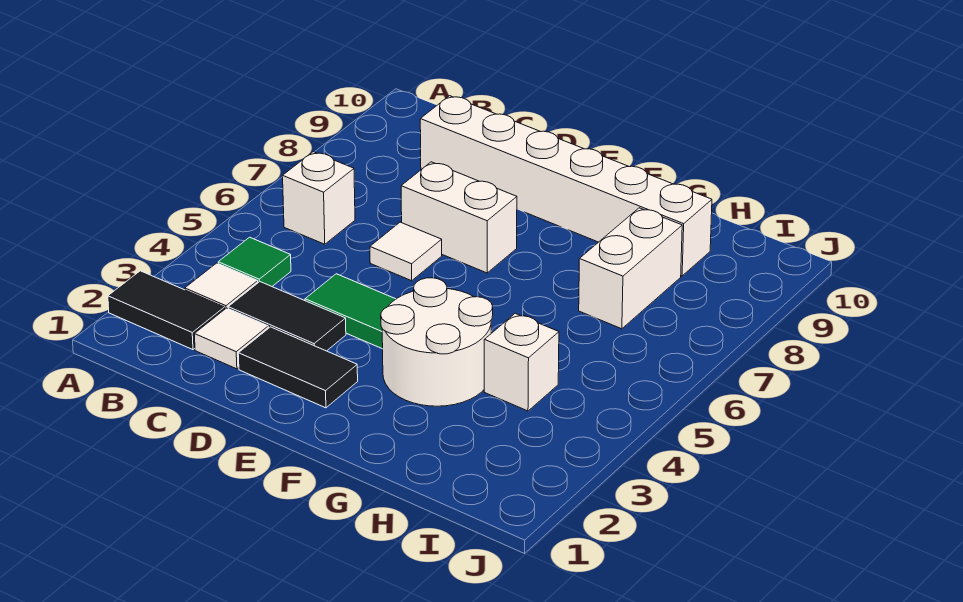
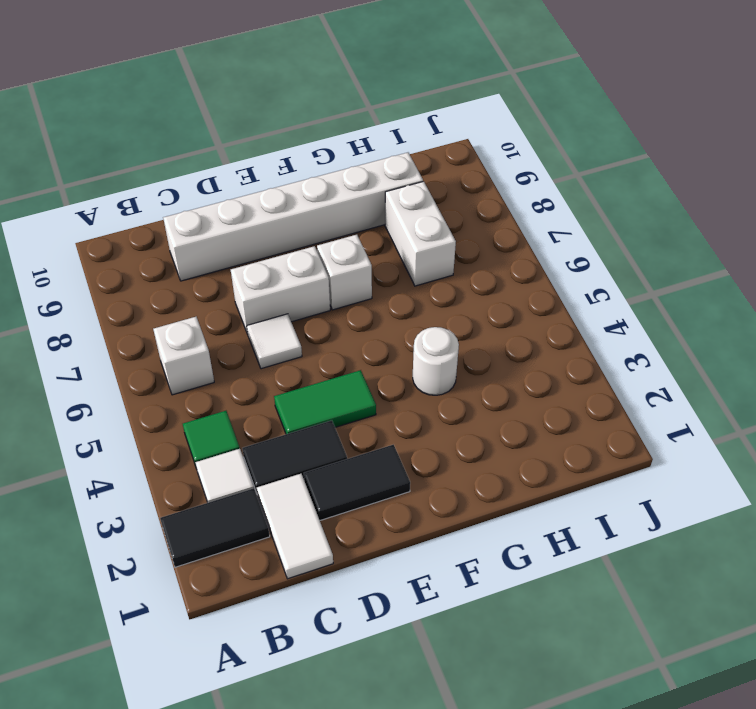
white tile C2 level 1 -> white tile C1:C2 level 1
white round brick F3:G4 level 1 -> white round brick G4 level 1
white brick H4 level 1 -> white brick F7 level 1

